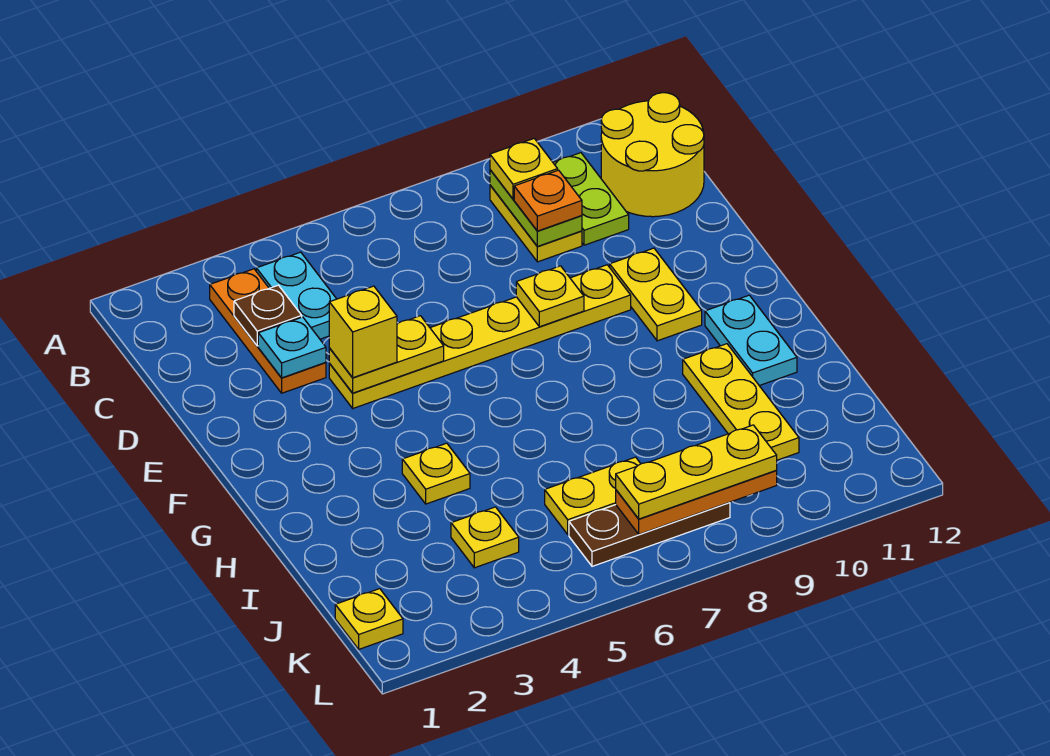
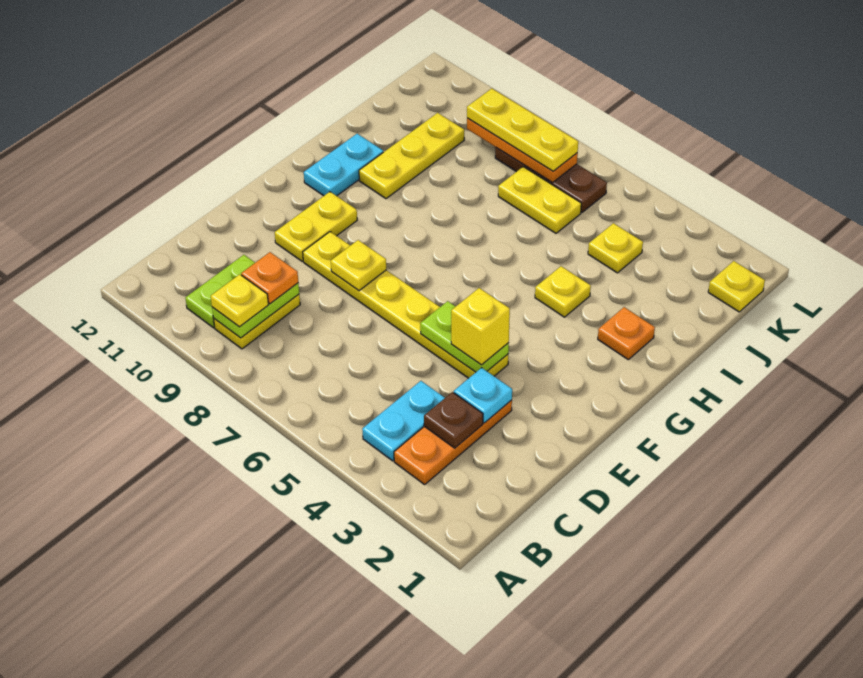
yellow round brick B11:C12 level 1 -> none
yellow plate E4:E5 level 2 -> lime plate E4:E5 level 2
none -> orange plate H2 level 1

